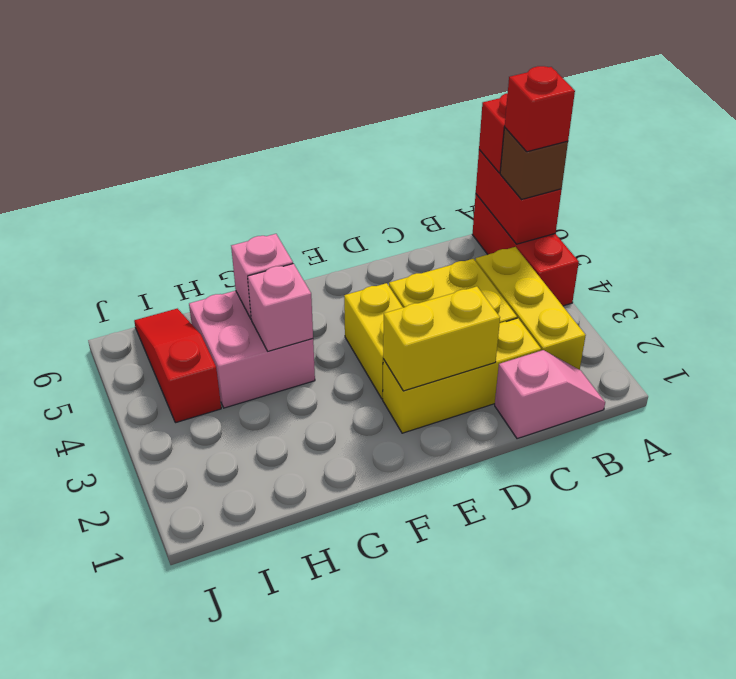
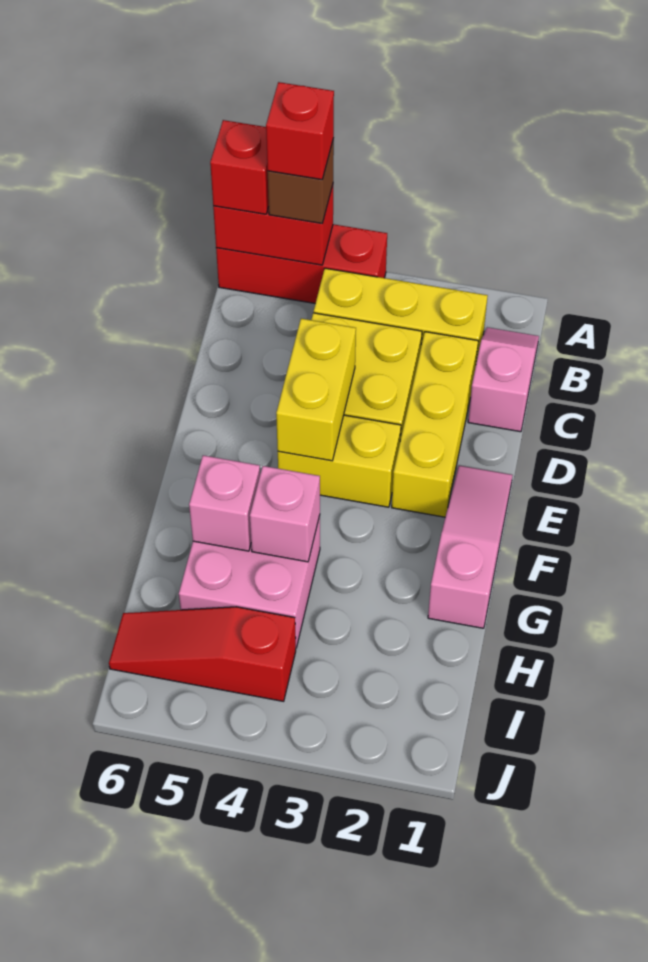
yellow brick D2:E2 level 2 -> yellow brick D4:E4 level 2
none -> pink slope E1:G1 level 1 top G

